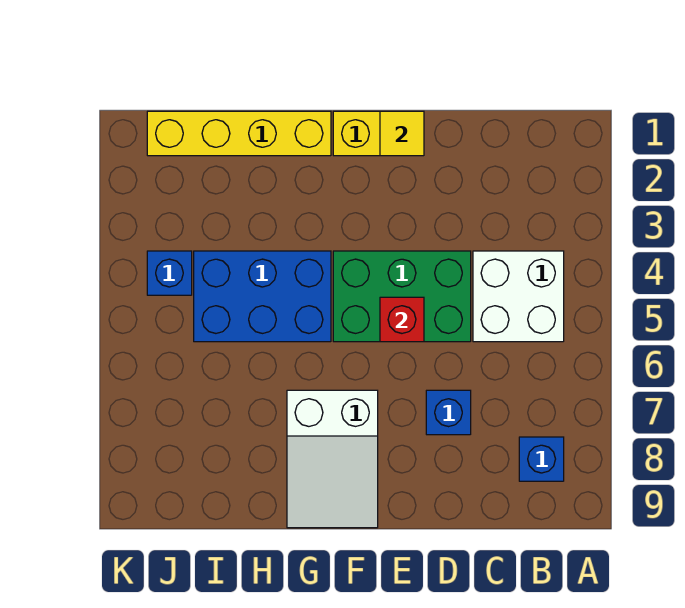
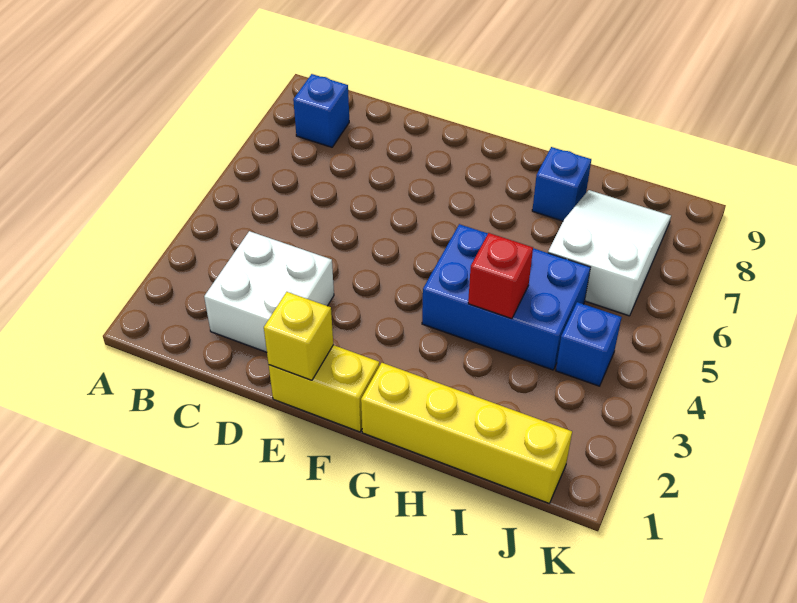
white brick B4:C5 level 1 -> white brick C2:D3 level 1
green brick D4:F5 level 1 -> none
blue brick D7 level 1 -> blue brick H8 level 1
yellow tile E1 level 2 -> yellow brick E1 level 2
red brick E5 level 2 -> red brick H4 level 2
white slope F7:G9 level 1 top 7 -> white slope I6:J8 level 1 top 6

